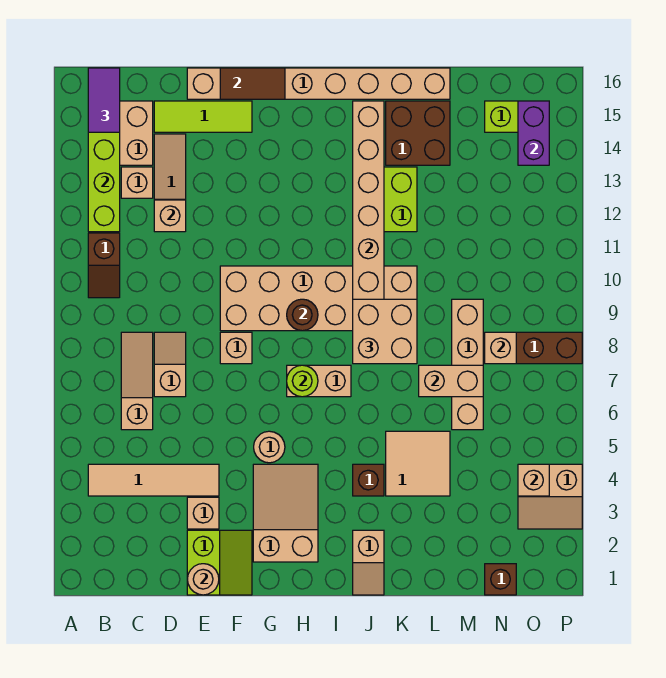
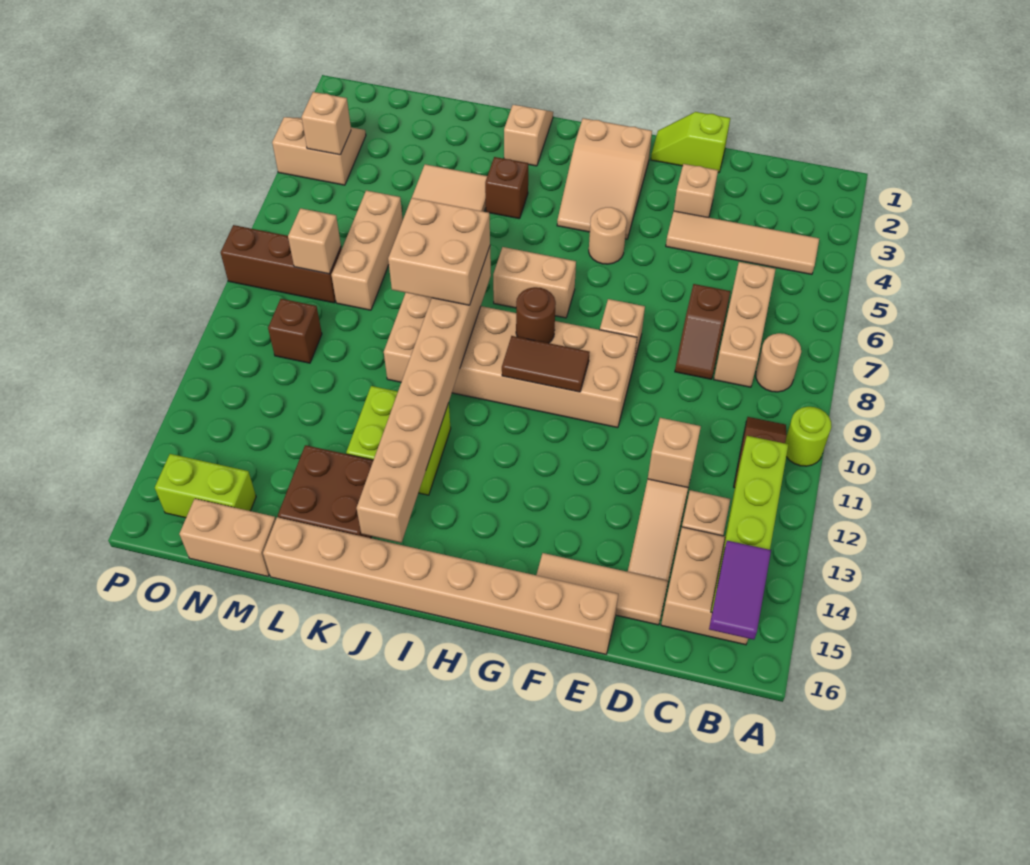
tan slope C6:C8 level 1 top 6 -> tan brick C6:C8 level 1
tan slope D7:D8 level 1 top 7 -> brown slope D7:D8 level 1 top 7
lime tile D15:F15 level 1 -> tan tile D15:F15 level 1
lime slope E1:F2 level 1 top E -> lime slope E1:F1 level 1 top E
tan round brick E1 level 2 -> tan round brick B8 level 1
brown tile F16:G16 level 2 -> brown tile G10:H10 level 2
lime round brick H7 level 2 -> lime round brick A10 level 1
tan brick L7:M7 level 2 -> tan brick M16:N16 level 1
tan brick M6:M9 level 1 -> tan brick M6:M8 level 1
brown brick N1 level 1 -> brown brick N10 level 1
purple brick O14:O15 level 2 -> none

